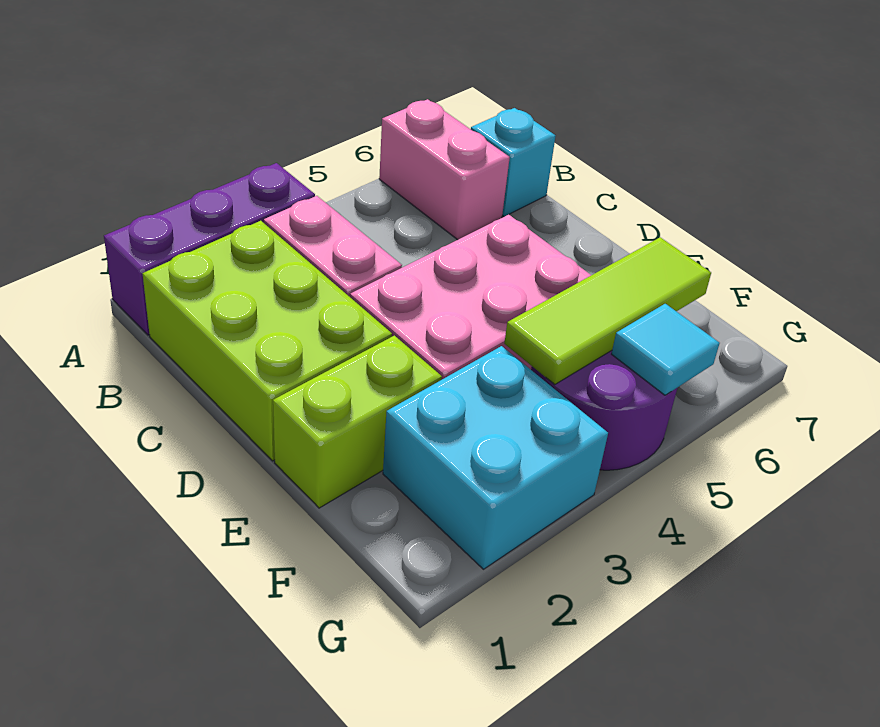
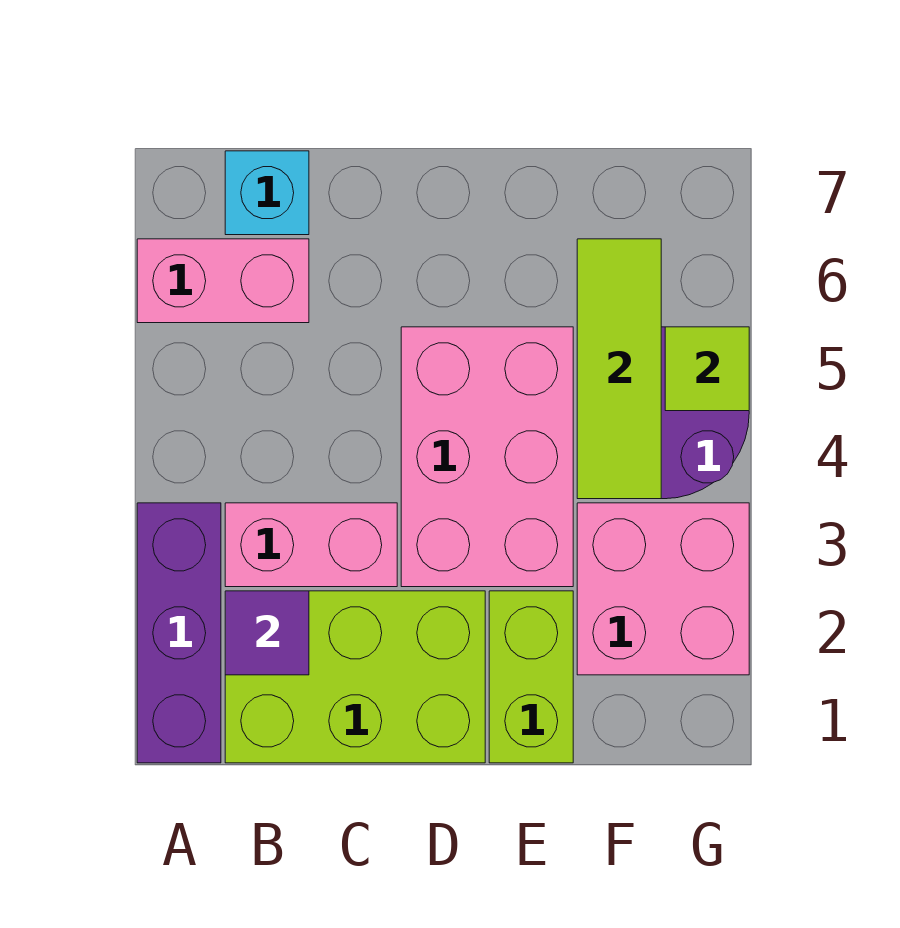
none -> purple tile B2 level 2
cyan brick F2:G3 level 1 -> pink brick F2:G3 level 1
cyan tile G5 level 2 -> lime tile G5 level 2

